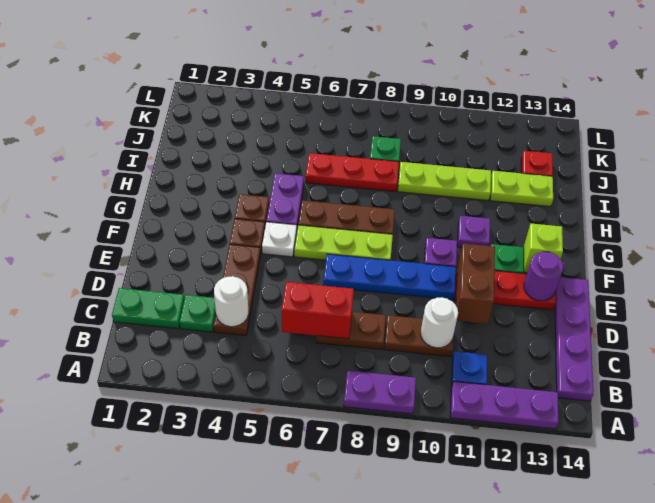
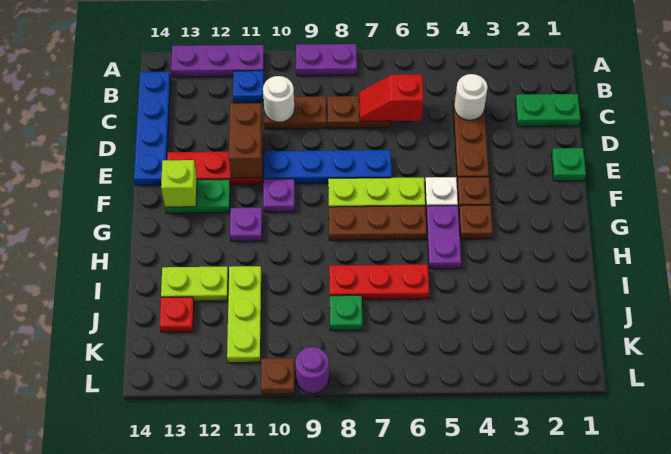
purple plate B14:E14 level 1 -> blue plate B14:E14 level 1
green plate C3 level 1 -> green plate E1 level 1
red brick C6:C7 level 2 -> red slope C6:C7 level 2 top 6
purple round brick E13 level 2 -> purple round brick L9 level 1
lime plate I9:I11 level 1 -> lime plate I11:K11 level 1
none -> brown plate L10 level 1

